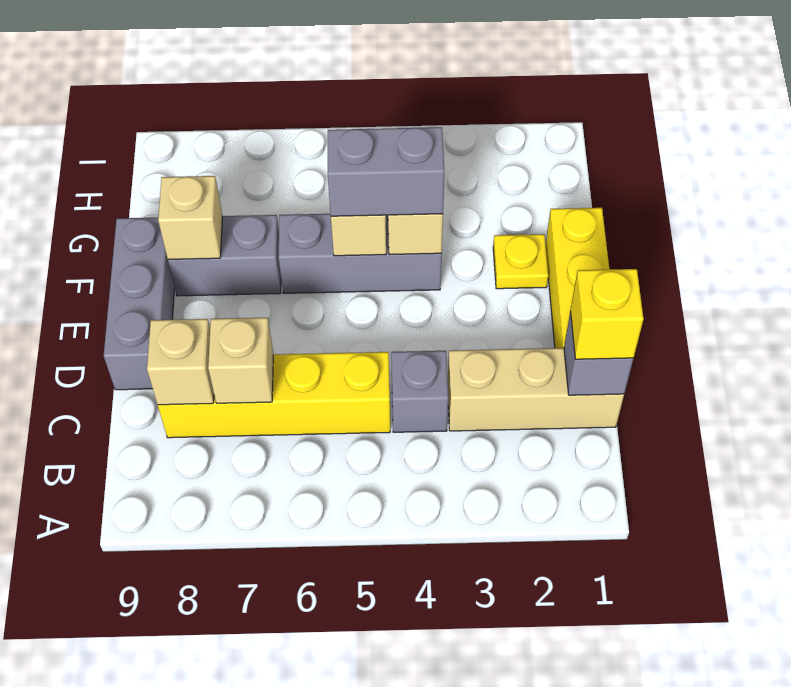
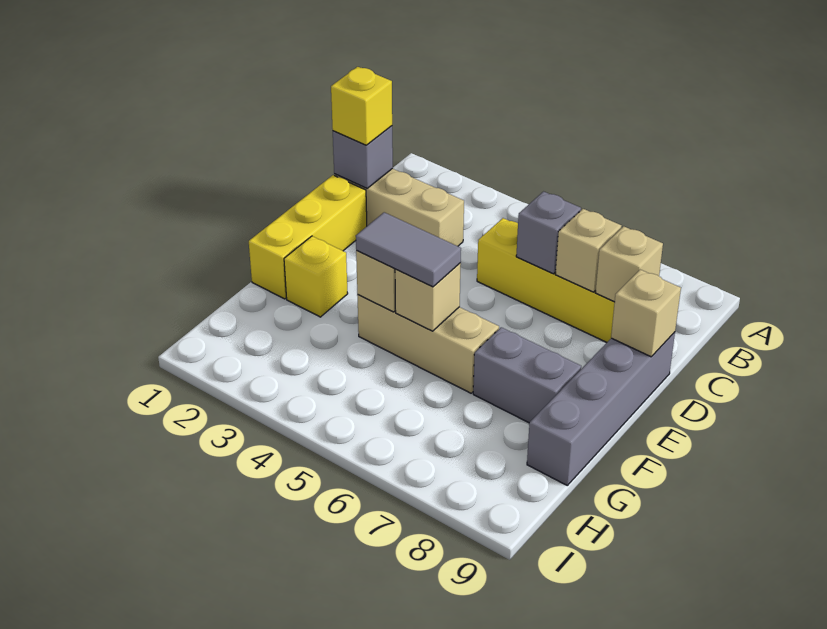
grey brick C4 level 1 -> grey brick C6 level 2
grey brick D9:F9 level 1 -> grey brick D9:G9 level 1
yellow plate F2 level 1 -> yellow brick F2 level 1
grey brick F4:F6 level 1 -> tan brick F4:F6 level 1
grey brick F4:F5 level 3 -> grey tile F4:F5 level 3
tan brick F8 level 2 -> tan brick D9 level 2

